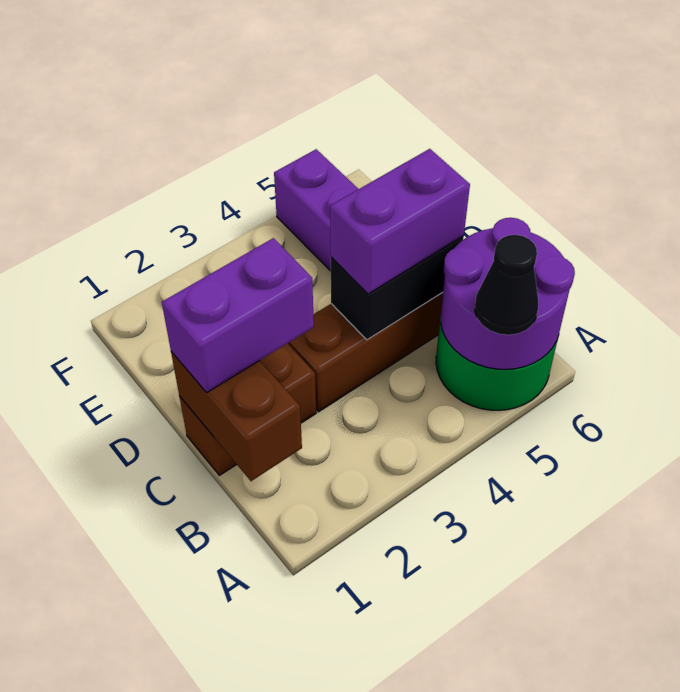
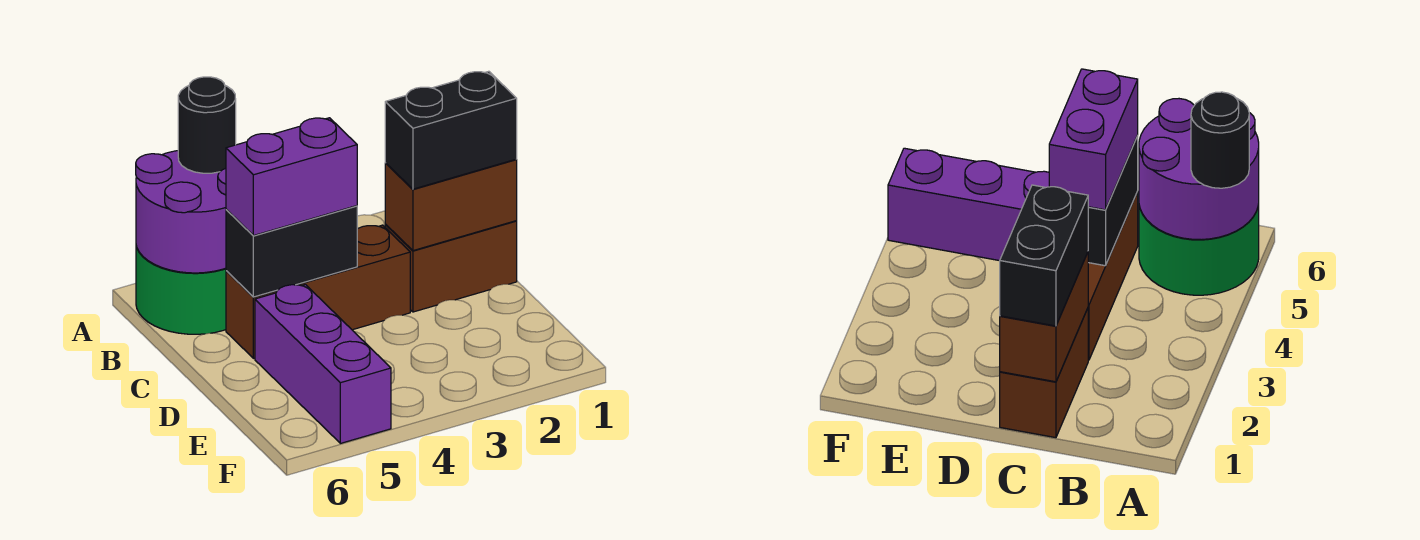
black cone A5 level 3 -> black round brick A5 level 3
brown brick B1:C1 level 2 -> brown brick C1:C2 level 2
purple brick C1:C2 level 3 -> black brick C1:C2 level 3

